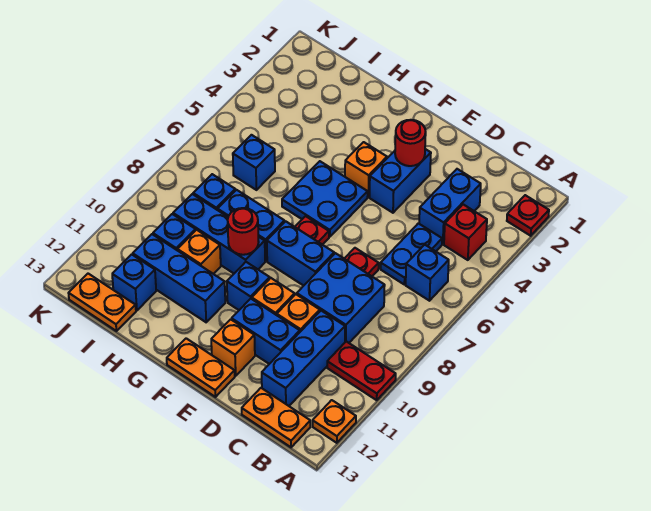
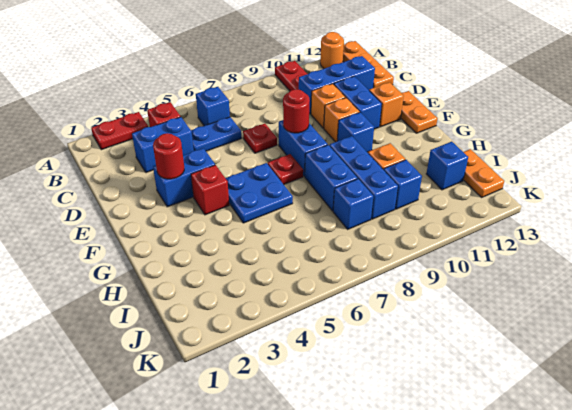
red plate A2 level 1 -> red plate A2:A3 level 1
orange plate A12 level 1 -> orange round brick A12 level 1
orange plate B13:C13 level 1 -> orange plate A13:C13 level 1
blue brick C8:D9 level 1 -> none
orange brick F4 level 1 -> red brick F4 level 1
red round brick G9 level 2 -> red round brick E8 level 2
blue brick G11:I11 level 1 -> none
blue brick I6 level 1 -> none

